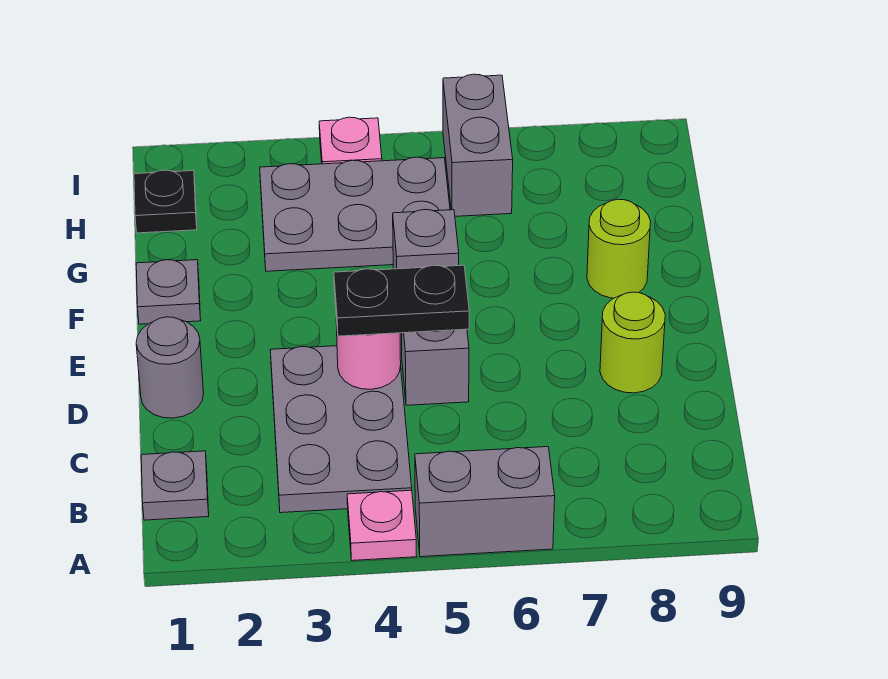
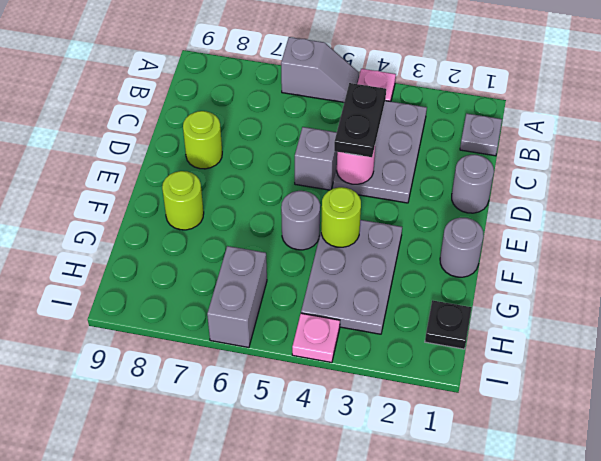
grey brick A5:A6 level 1 -> grey slope A5:A6 level 1 top 6
black plate D4:D5 level 3 -> black plate C4:D4 level 3
grey plate F1 level 1 -> grey round brick F1 level 1
none -> lime round brick F4 level 2
grey brick F5 level 1 -> grey round brick F5 level 1
grey plate G3:H5 level 1 -> grey plate F3:H4 level 1

